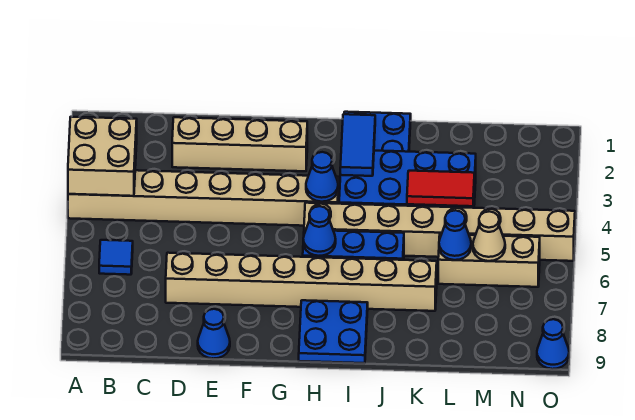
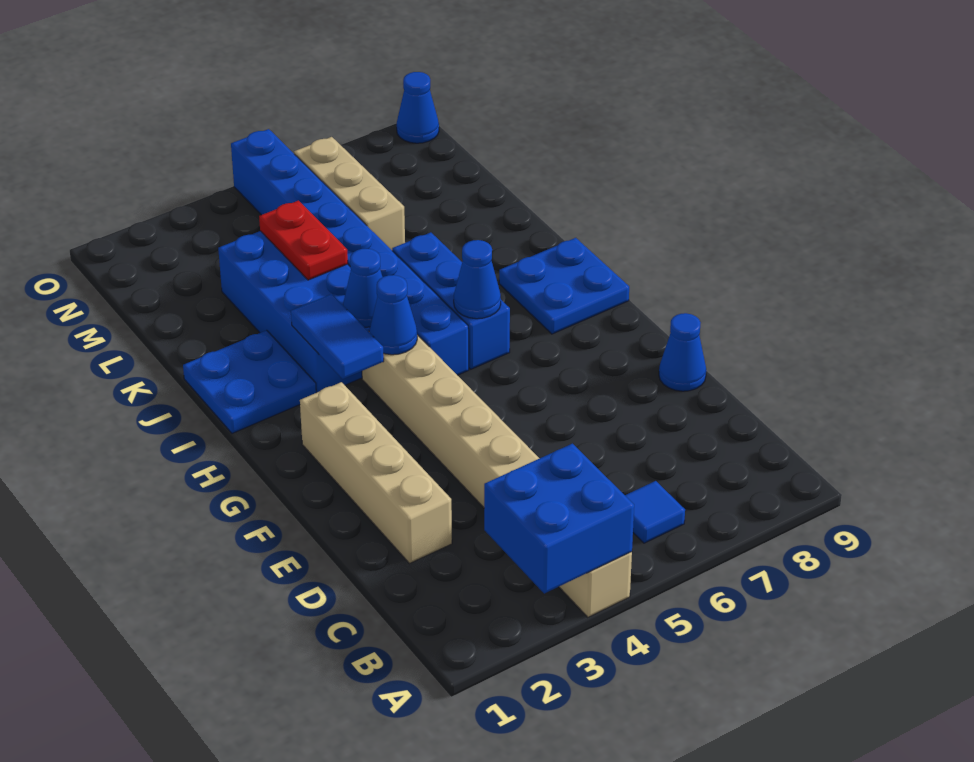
tan brick A3:B4 level 2 -> blue brick A3:B4 level 2
tan brick D7:K7 level 1 -> none
tan brick H5:O5 level 1 -> blue brick H5:O5 level 1
blue tile I2:I3 level 2 -> blue tile H3:I3 level 2
red tile K4:L4 level 2 -> red plate K4:L4 level 2
blue cone L6 level 2 -> blue cone I4 level 2
tan cone M6 level 2 -> none

